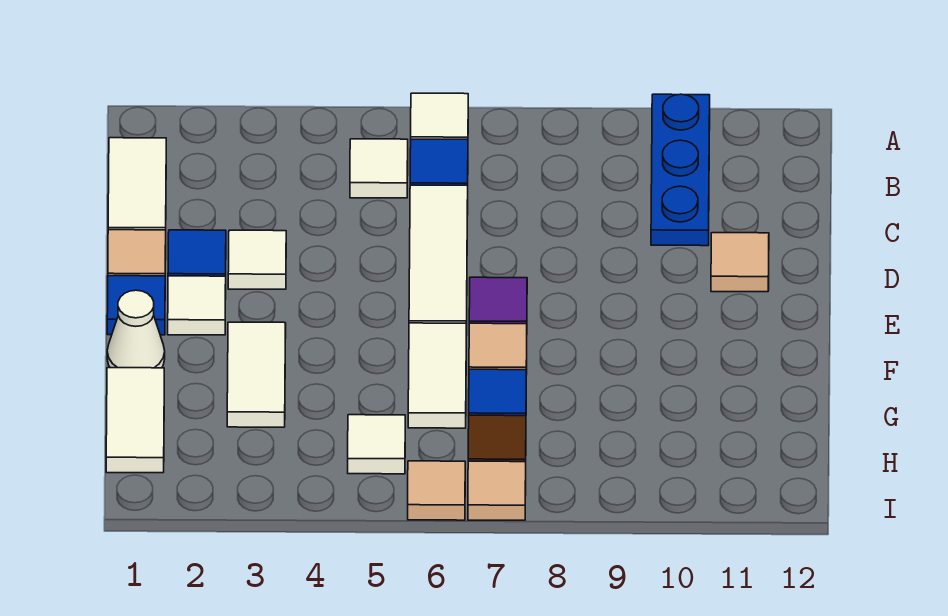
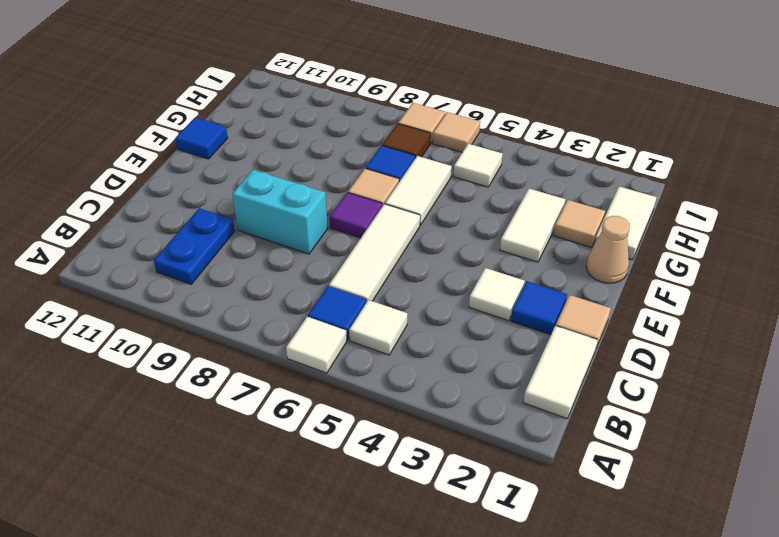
blue plate A10:C10 level 1 -> blue plate B10:C10 level 1
none -> cyan brick D8:D9 level 1
tan tile D11 level 1 -> tan tile G2 level 1
blue tile E1 level 1 -> blue tile F12 level 1
white tile E2 level 1 -> none
white cone F1 level 1 -> tan cone F1 level 1

